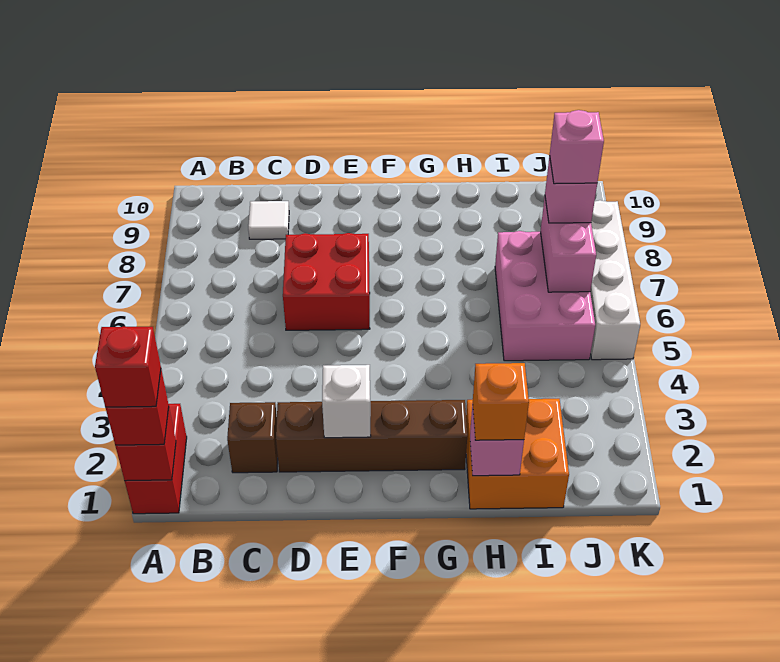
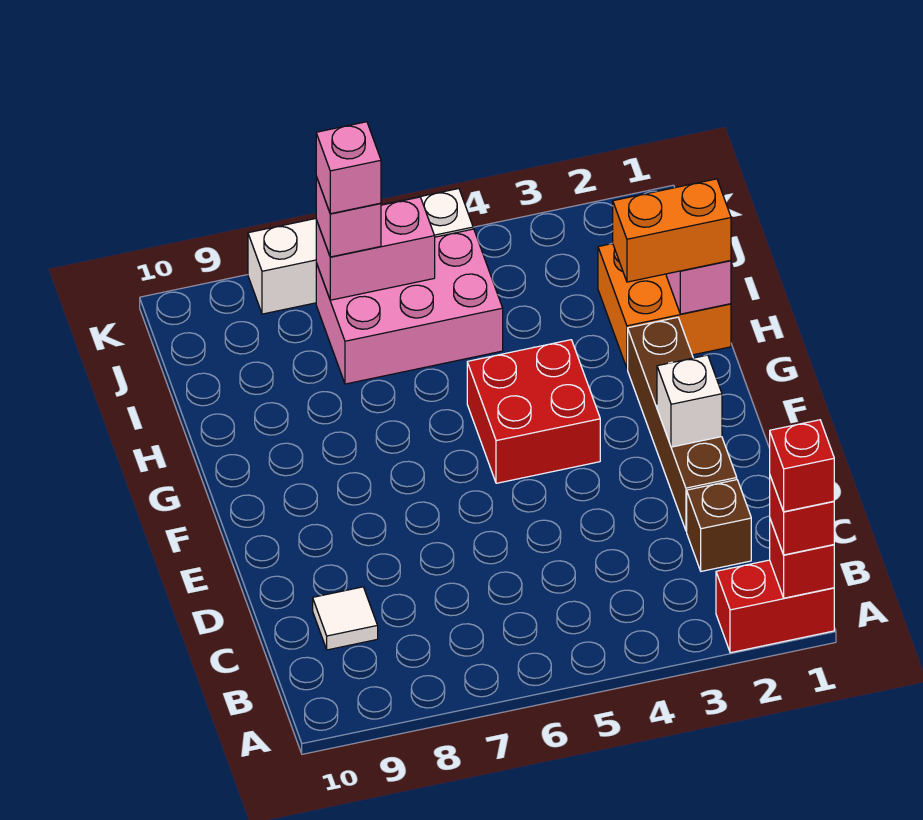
red brick D6:E7 level 1 -> red brick F4:G5 level 1
orange brick H1 level 3 -> orange brick H1:H2 level 3

